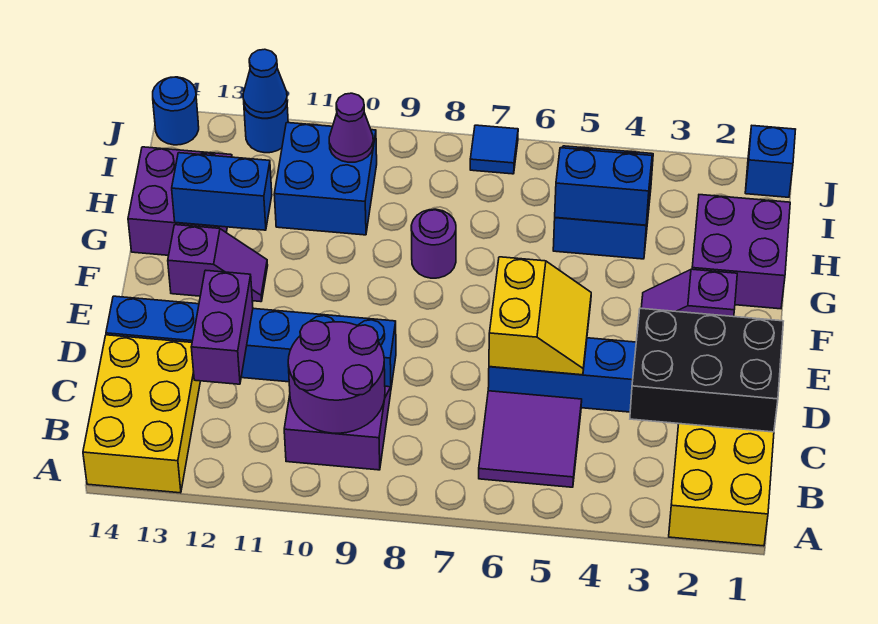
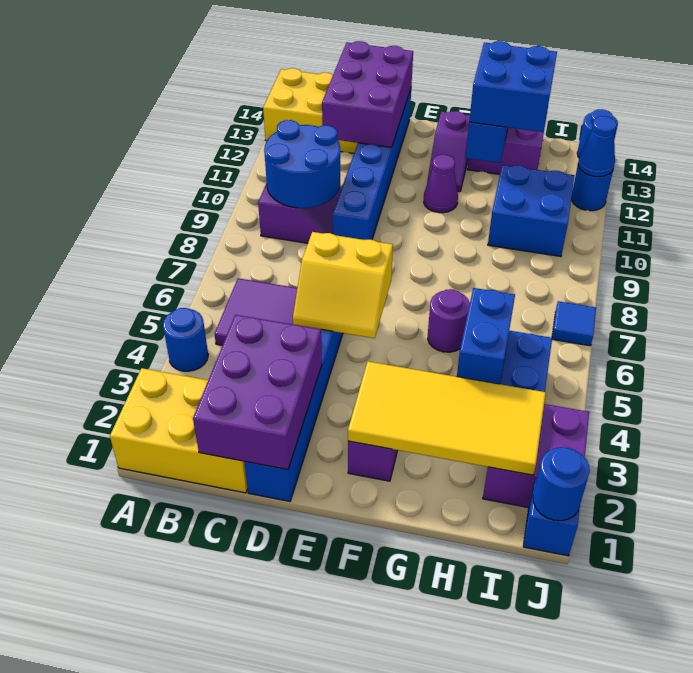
none -> blue round brick A4 level 1
purple round brick B9:C10 level 2 -> blue round brick B9:C10 level 2
black brick C1:D3 level 2 -> purple brick C1:D3 level 2
purple brick C12:D12 level 2 -> purple brick C12:D14 level 2
none -> yellow tile F2:I3 level 2
purple brick G1:H2 level 1 -> purple brick I2:J3 level 1
purple round brick G8 level 1 -> purple round brick G6 level 1
none -> blue brick G12:H13 level 3
purple cone I10 level 2 -> purple cone F11 level 1
none -> blue round brick J1 level 2

